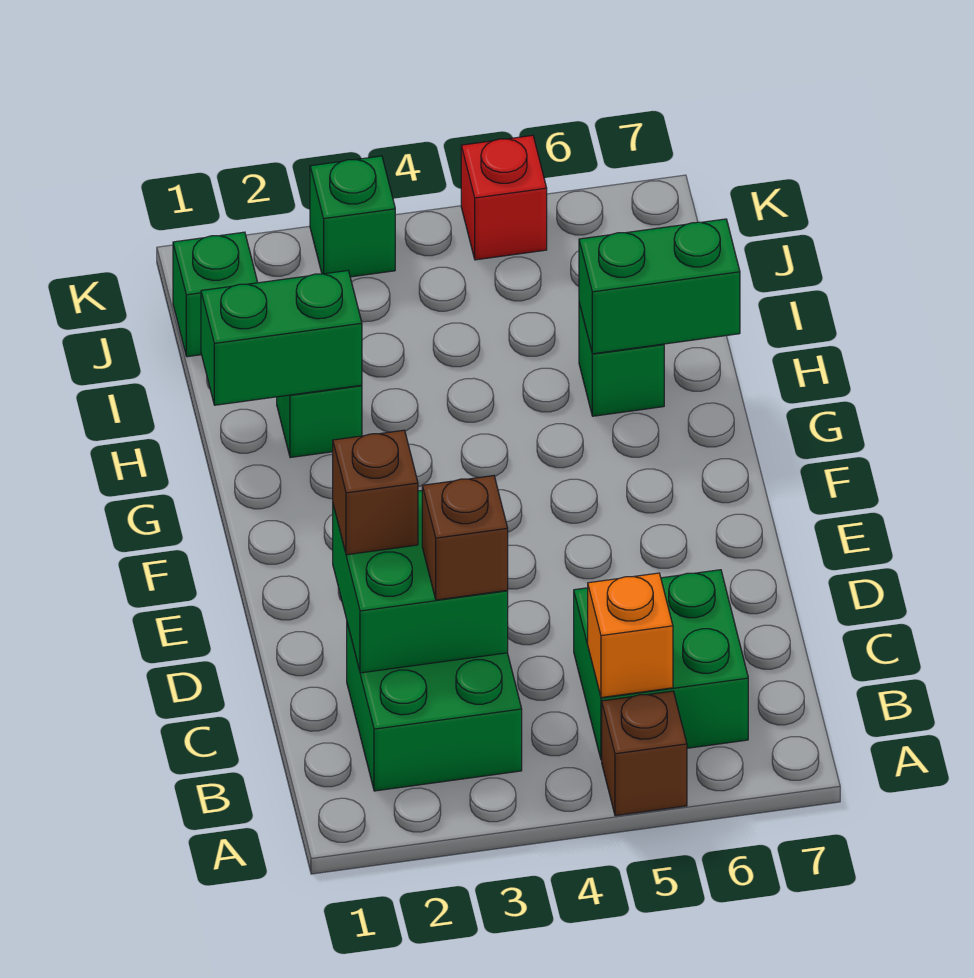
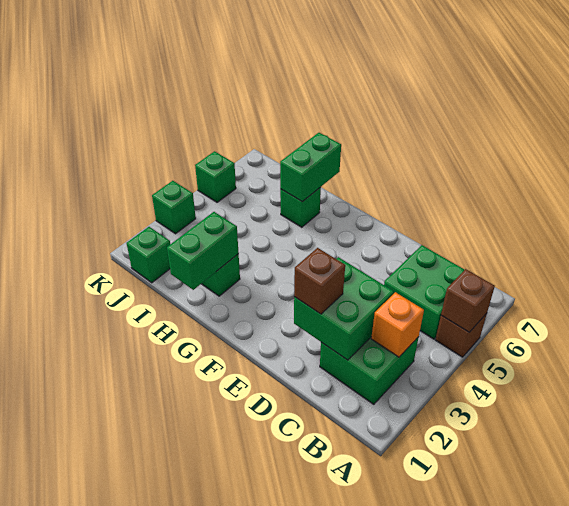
orange brick B5 level 2 -> orange brick B3 level 2
brown brick C3 level 3 -> brown brick A5 level 2
red brick K5 level 1 -> green brick K5 level 1

